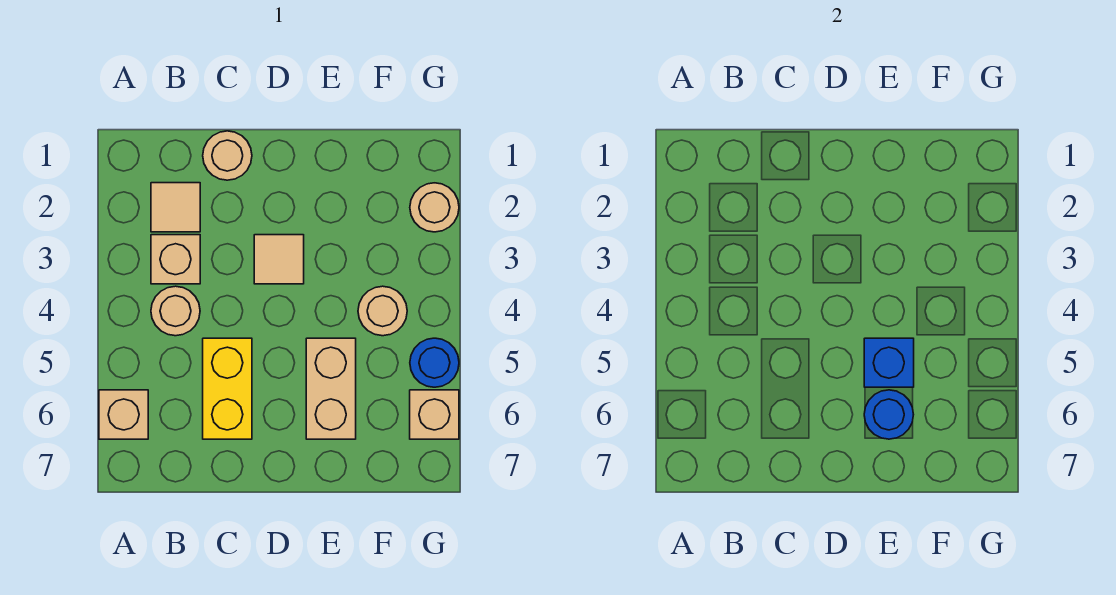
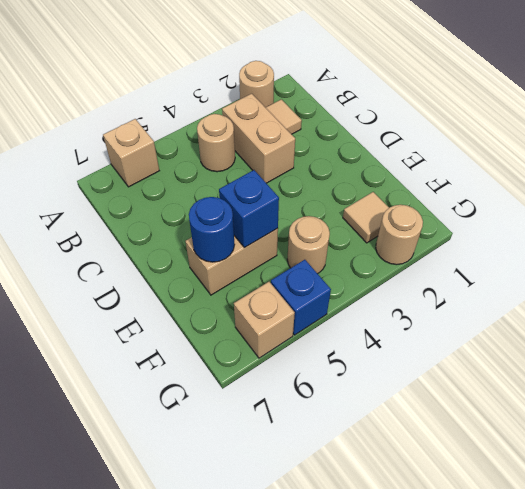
tan brick B3 level 1 -> tan brick B3:C3 level 1
tan round brick C1 level 1 -> tan round brick A2 level 1
yellow brick C5:C6 level 1 -> none
tan tile D3 level 1 -> tan tile F2 level 1
blue round brick G5 level 1 -> blue brick G5 level 1

